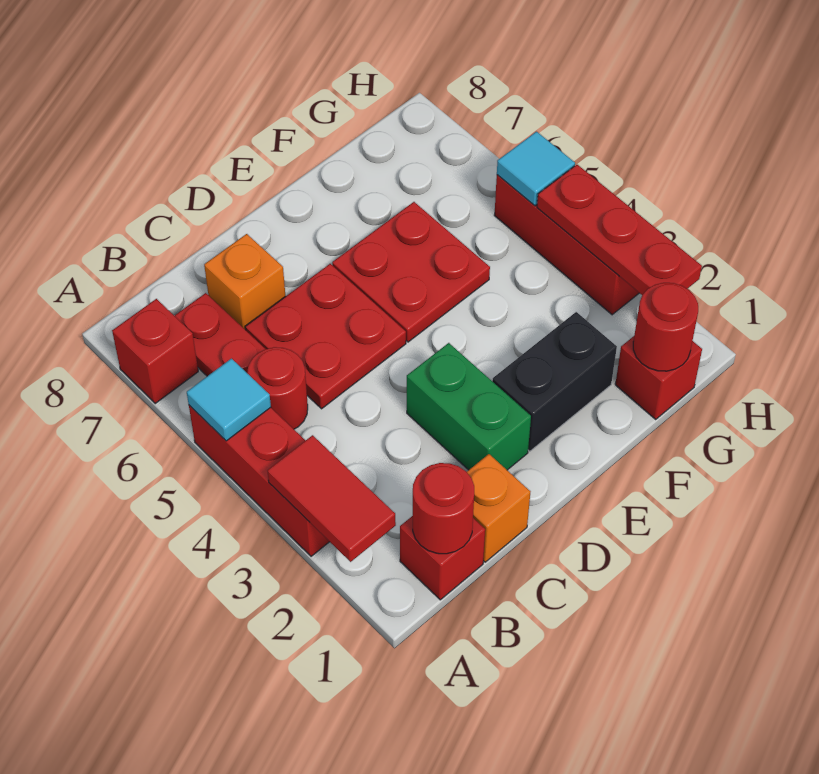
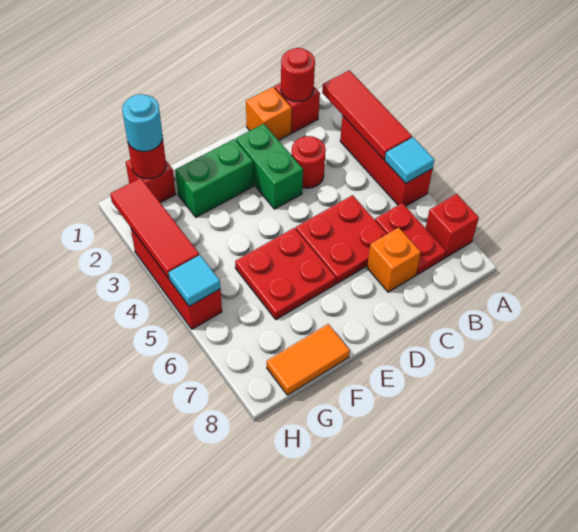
red tile A2:A3 level 2 -> red tile A2:A4 level 2
red round brick B5 level 1 -> red round brick C3 level 1
black brick E2:F2 level 1 -> green brick E2:F2 level 1
none -> orange tile F8:G8 level 1
none -> cyan round brick G1 level 3
red plate H2:H4 level 2 -> red tile H2:H4 level 2

